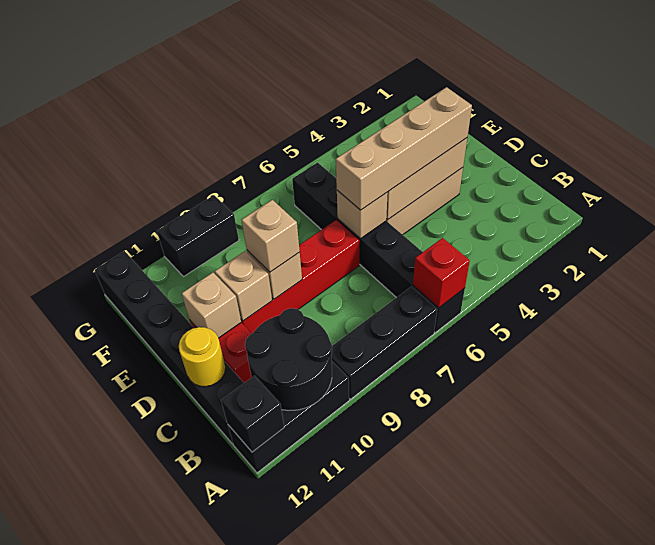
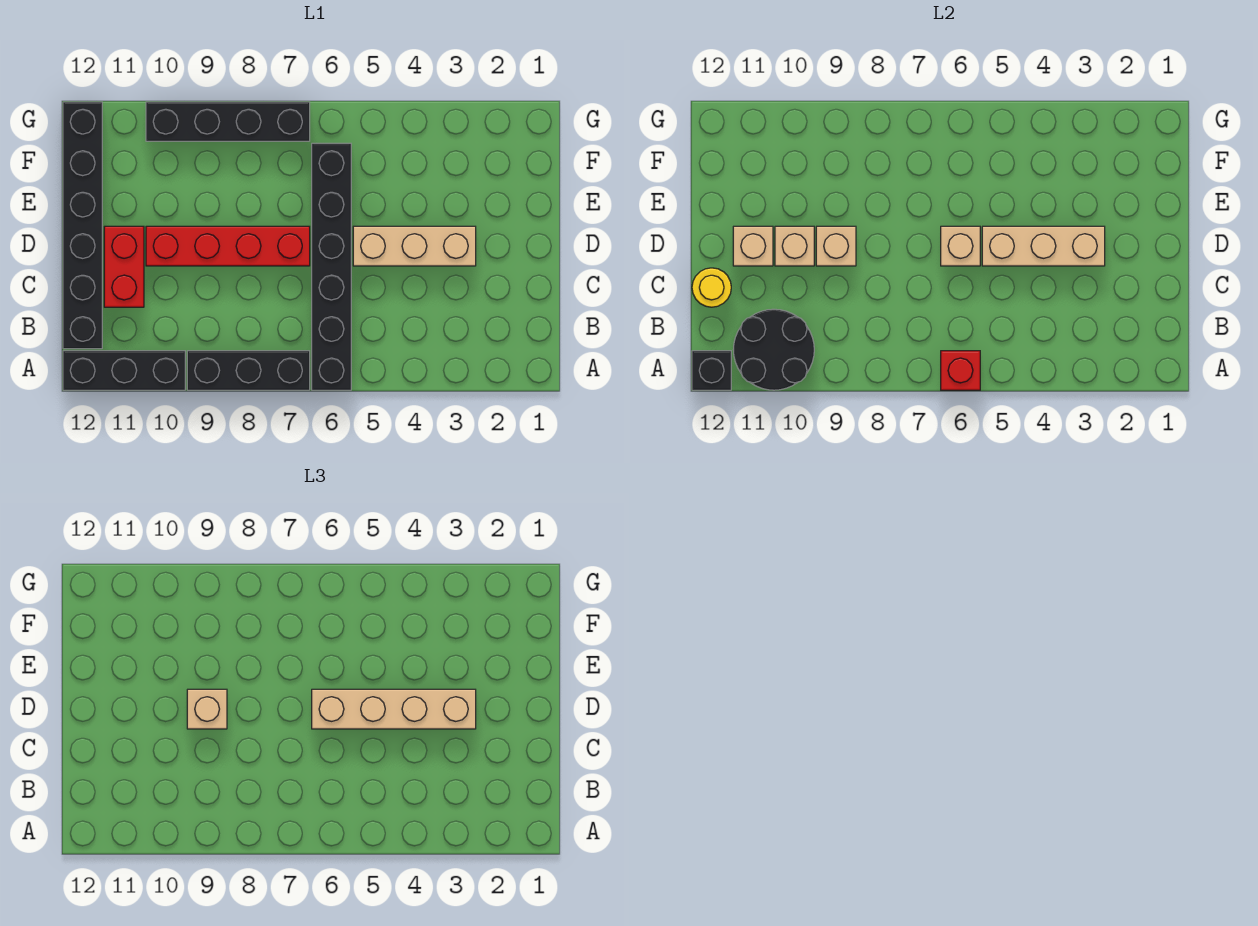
black brick G9:G10 level 1 -> black brick G7:G10 level 1

